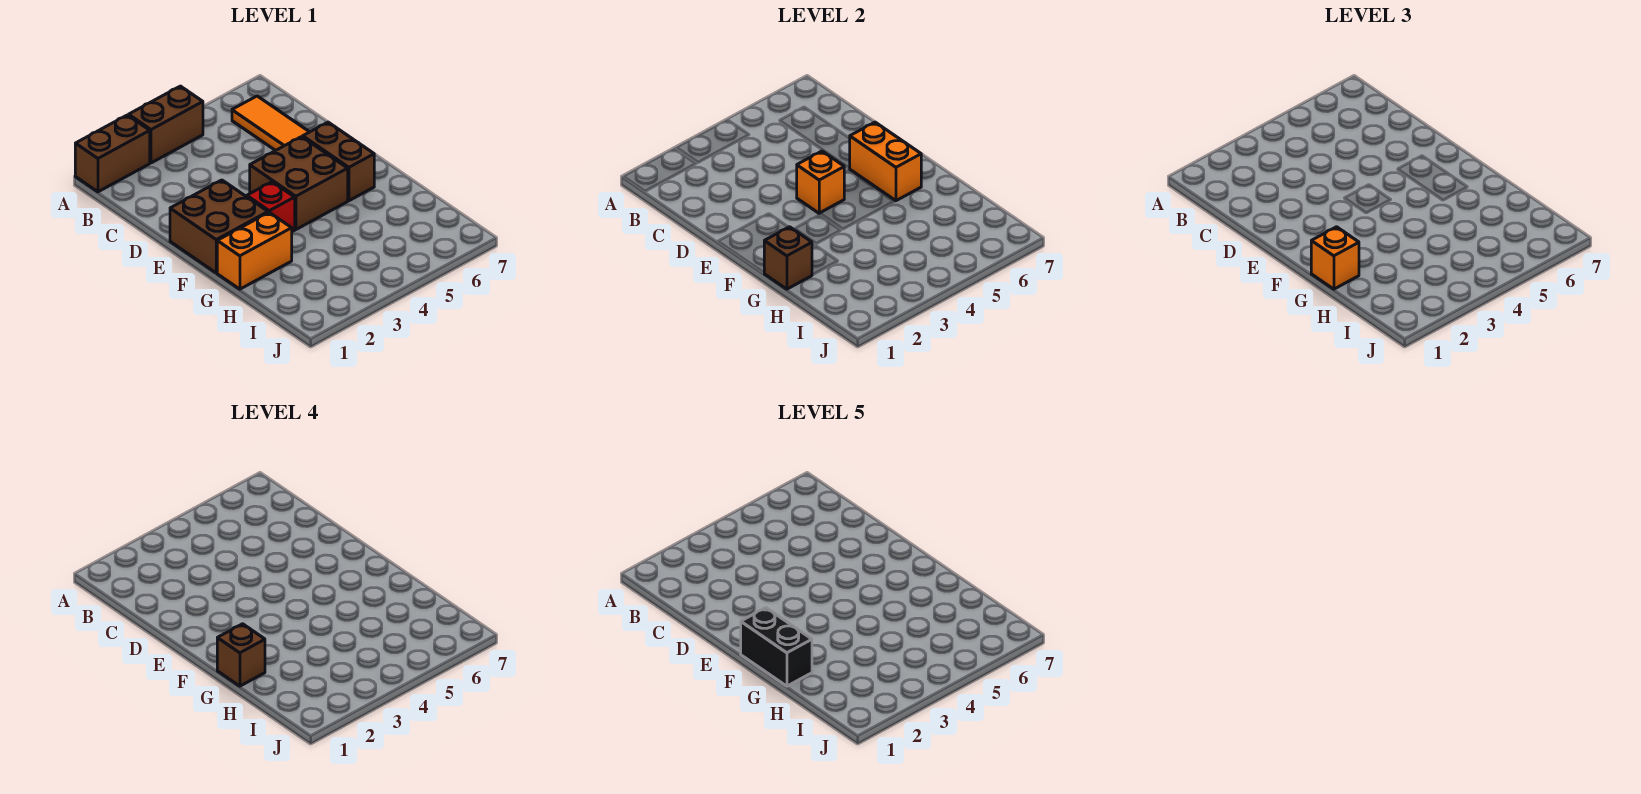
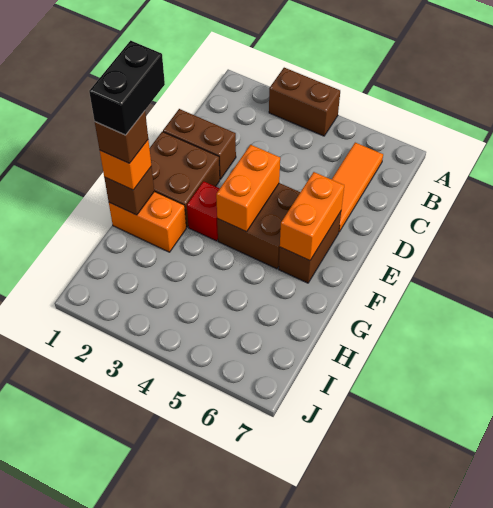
brown brick A1:A2 level 1 -> brown brick D1:D2 level 1
orange brick E4 level 2 -> orange brick E4:F4 level 2

